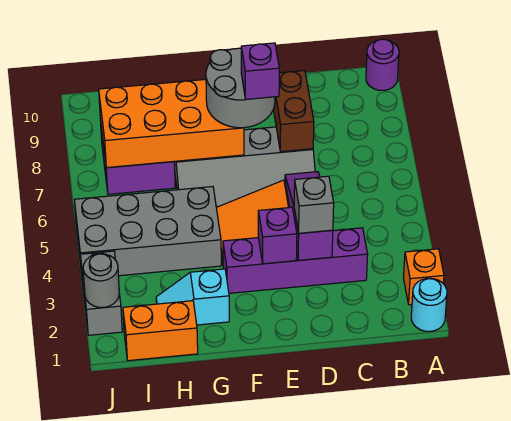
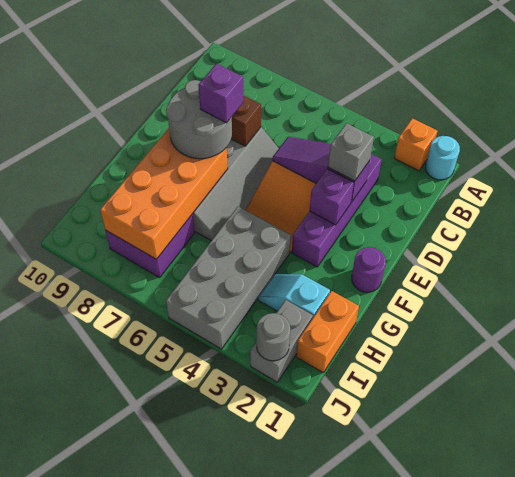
purple round brick A10 level 1 -> purple round brick F1 level 1
cyan slope G2:H2 level 1 top G -> cyan slope H2:H3 level 1 top 2
grey brick J2:J3 level 1 -> grey brick I2:J2 level 1

